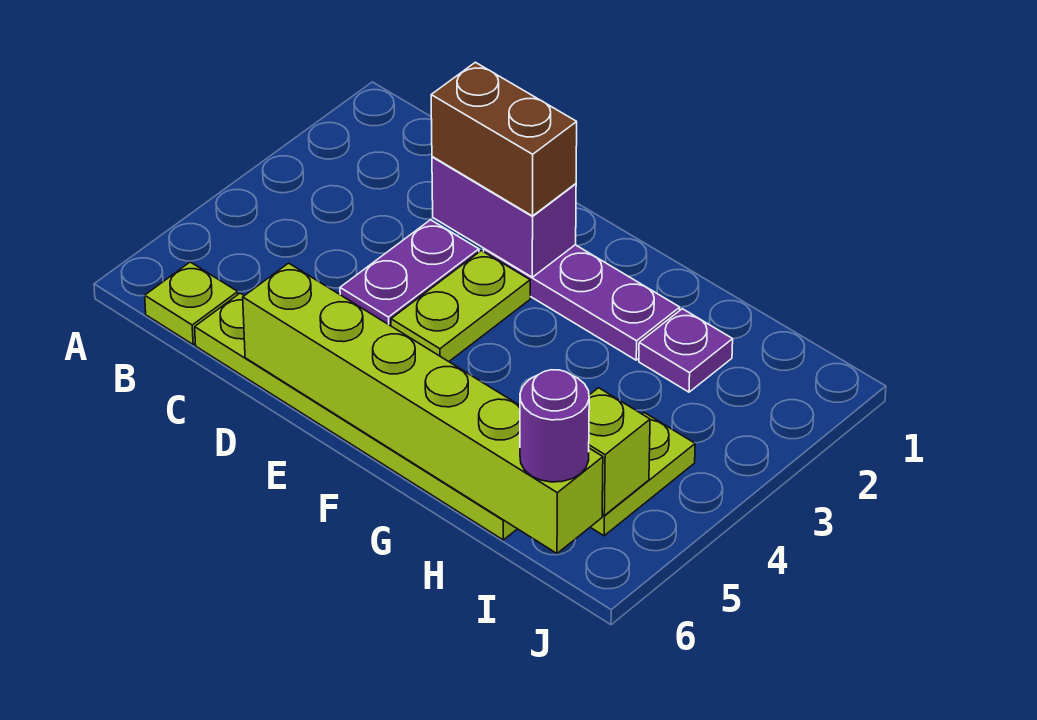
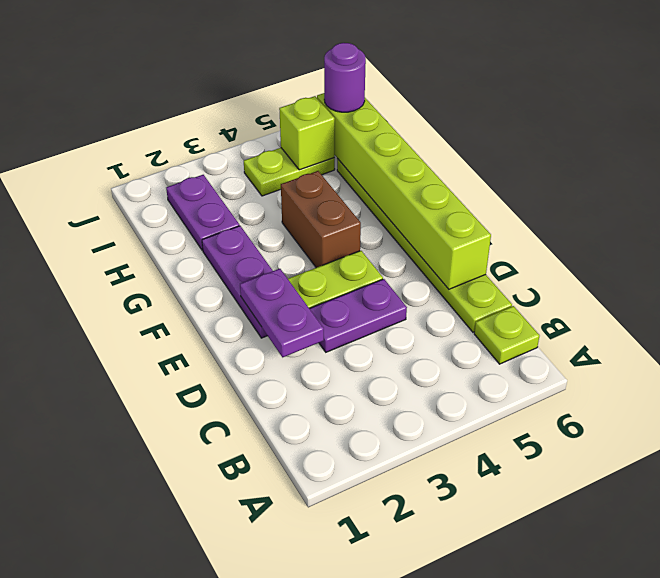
purple brick D2:E2 level 2 -> purple plate D2:E2 level 2
brown brick D2:E2 level 3 -> brown brick F4:G4 level 1
purple plate H2 level 1 -> purple plate H2:I2 level 1

